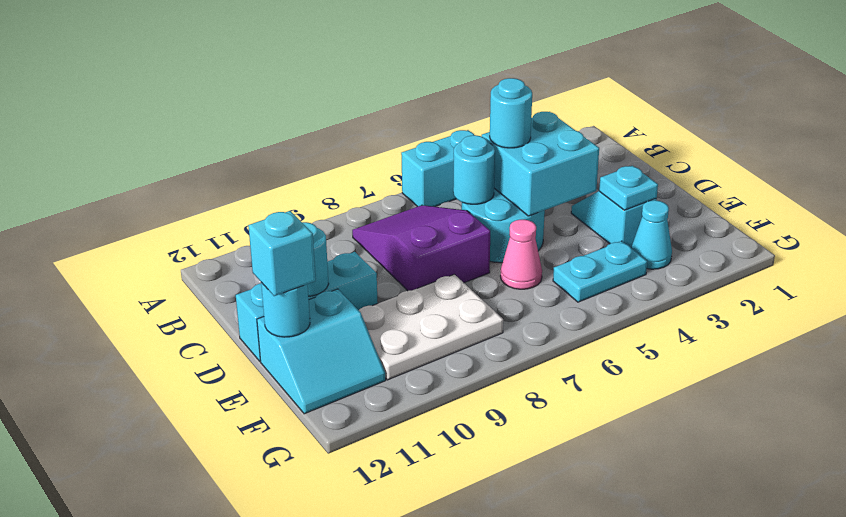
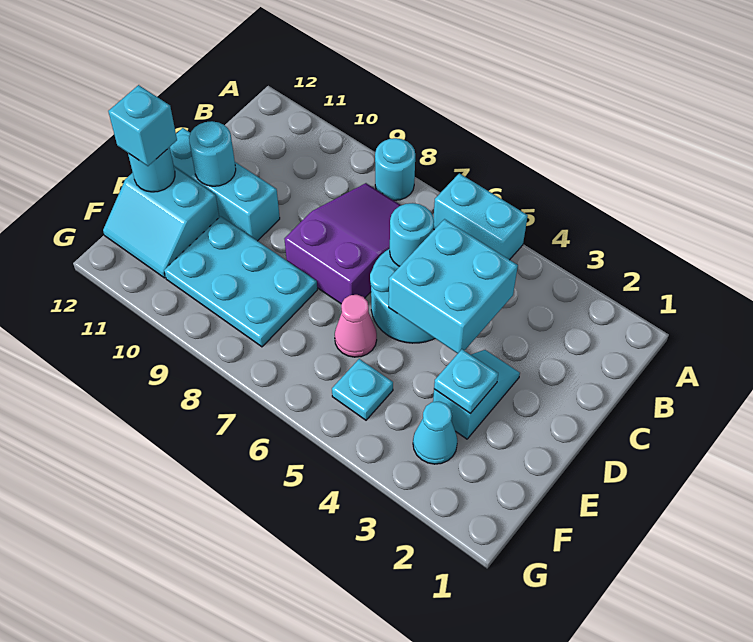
cyan round brick C5 level 3 -> cyan round brick A8 level 1
white plate E8:F10 level 1 -> cyan plate E8:F10 level 1
cyan plate F4:F5 level 1 -> cyan plate F5 level 1

